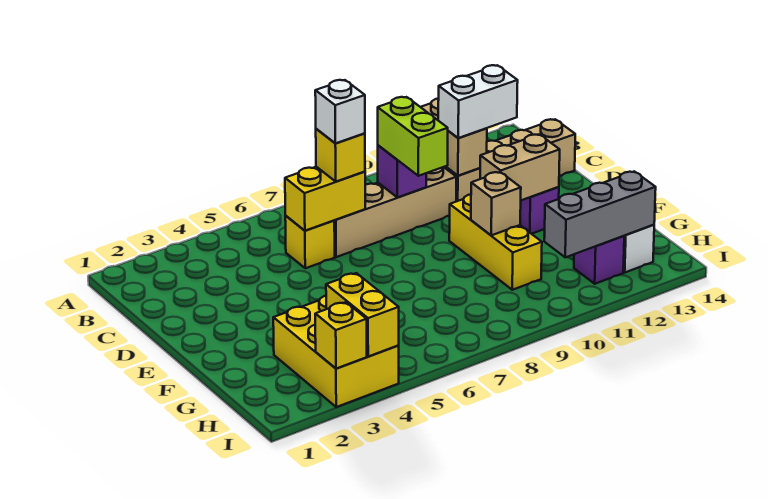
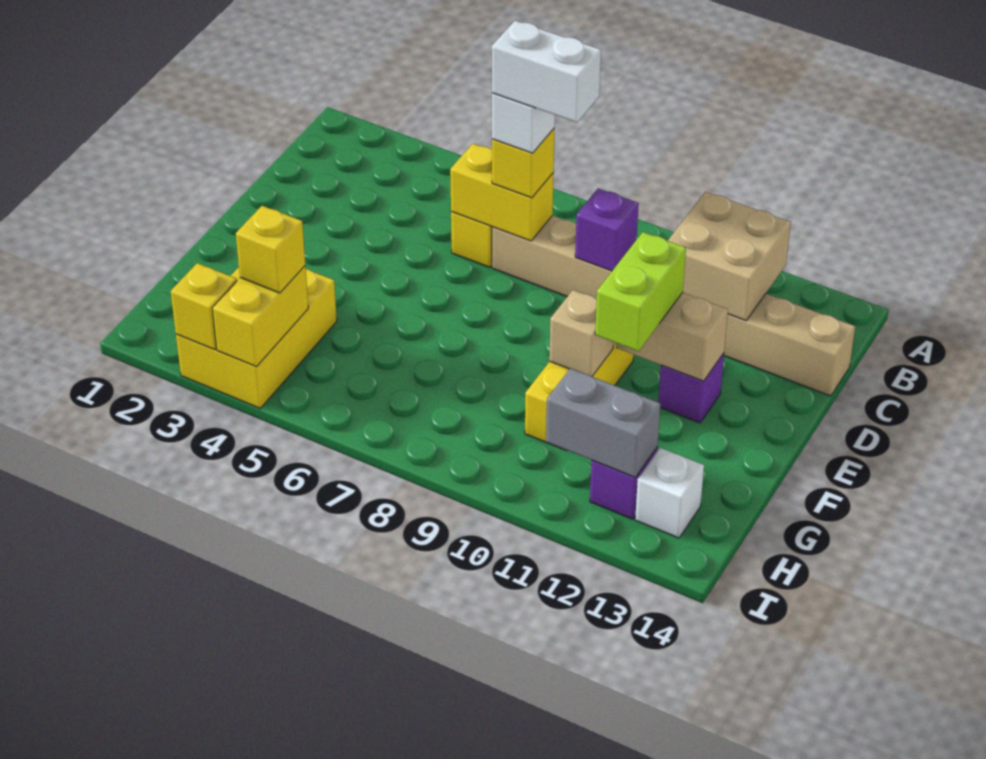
tan brick B11:C11 level 2 -> tan brick B11:C12 level 2
lime brick C9:D9 level 3 -> lime brick E11:F11 level 3
white brick C11:C12 level 3 -> white brick C7:C8 level 5
none -> yellow brick H4 level 3
grey brick H11:H13 level 2 -> grey brick H11:H12 level 2

